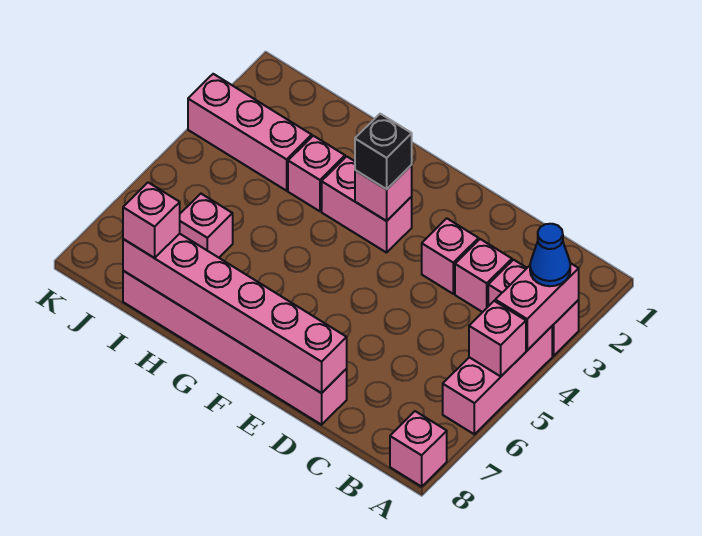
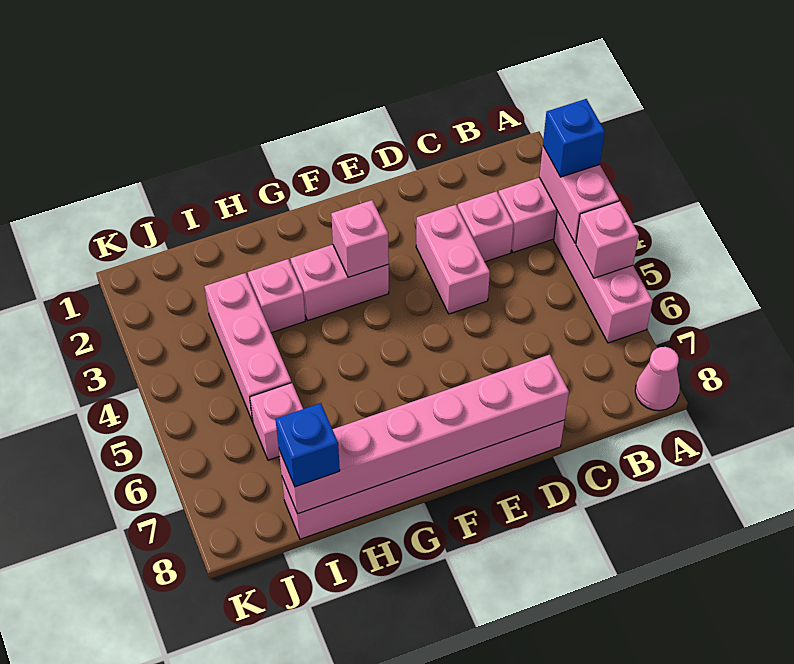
blue cone A3 level 3 -> blue brick A3 level 3
pink brick A8 level 1 -> pink cone A8 level 1
pink brick D3 level 1 -> pink brick D3:D4 level 1
black brick F3 level 3 -> none
pink brick I3:K3 level 1 -> pink brick I3:I5 level 1
pink brick I8 level 3 -> blue brick I8 level 3

